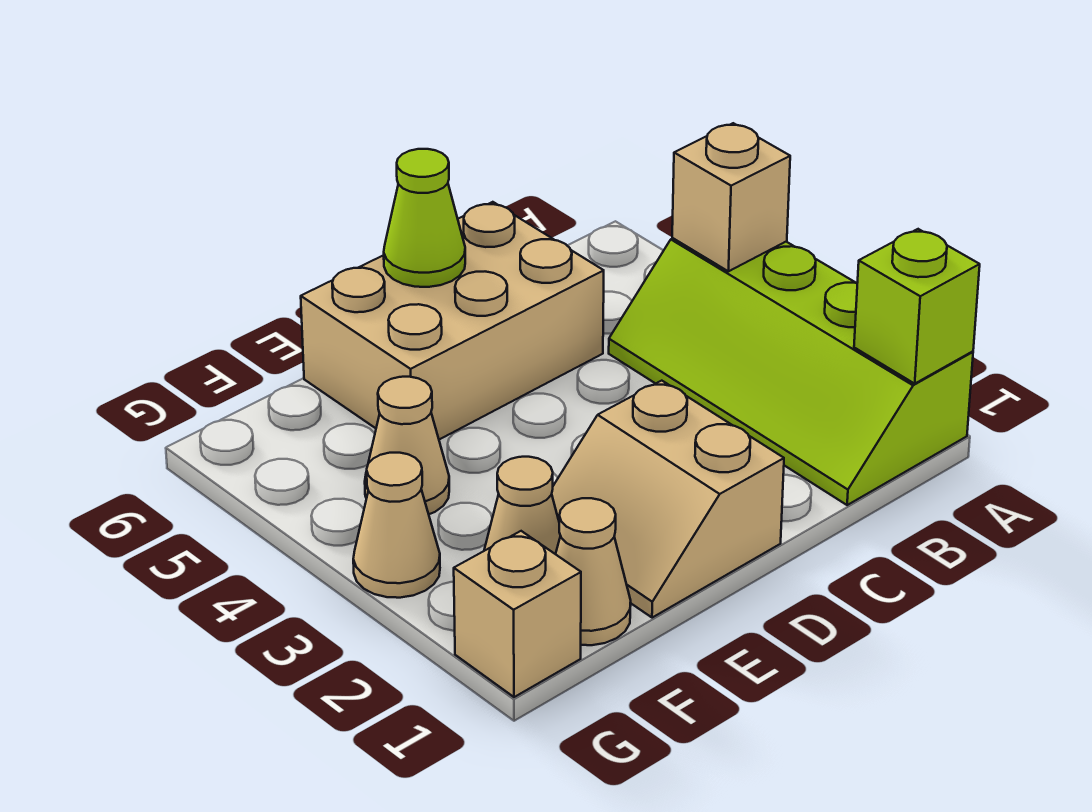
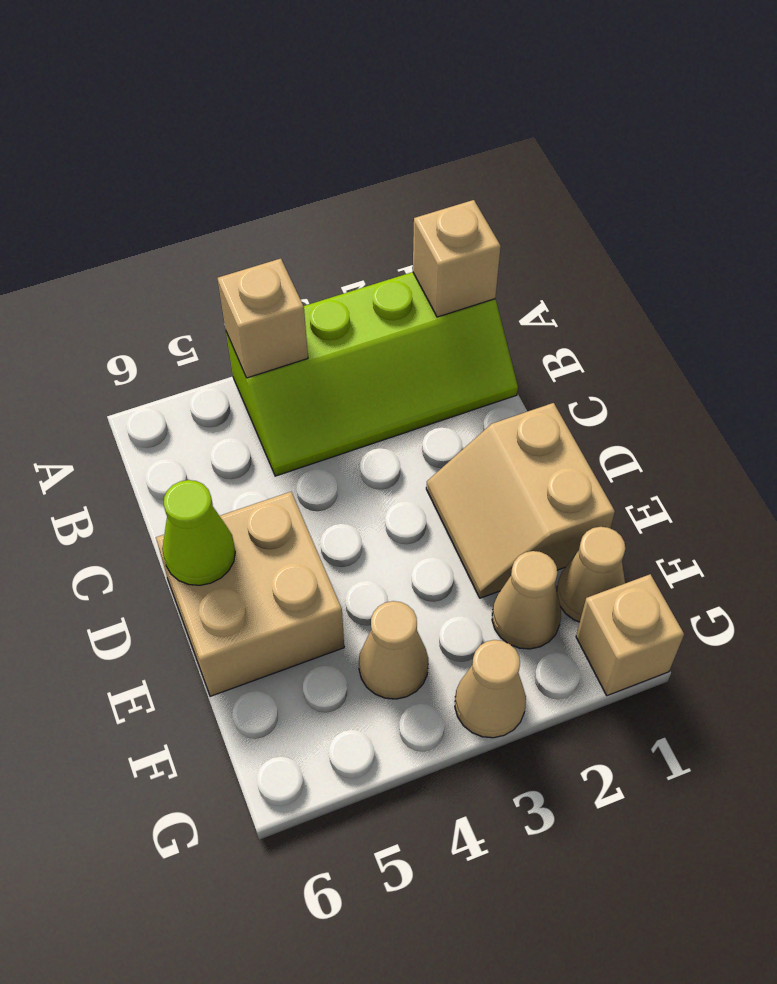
lime brick A1 level 2 -> tan brick A1 level 2
tan brick C5:E6 level 1 -> tan brick D5:E6 level 1
tan slope D1:E2 level 1 top D -> tan slope D1:E2 level 1 top 1

